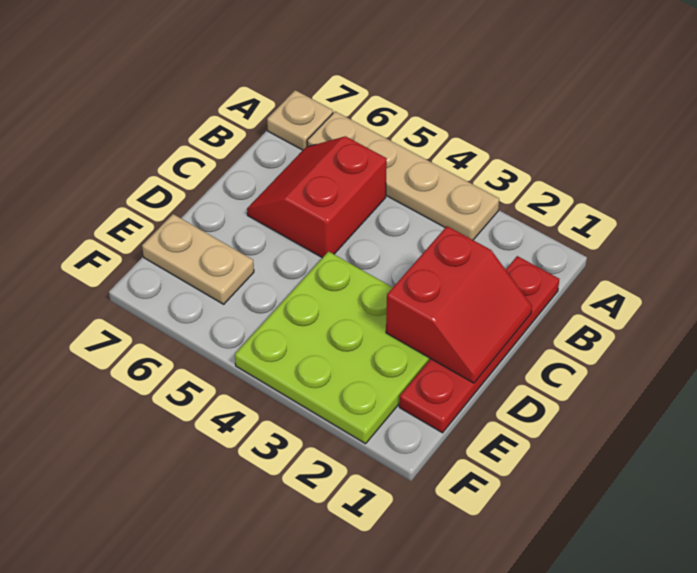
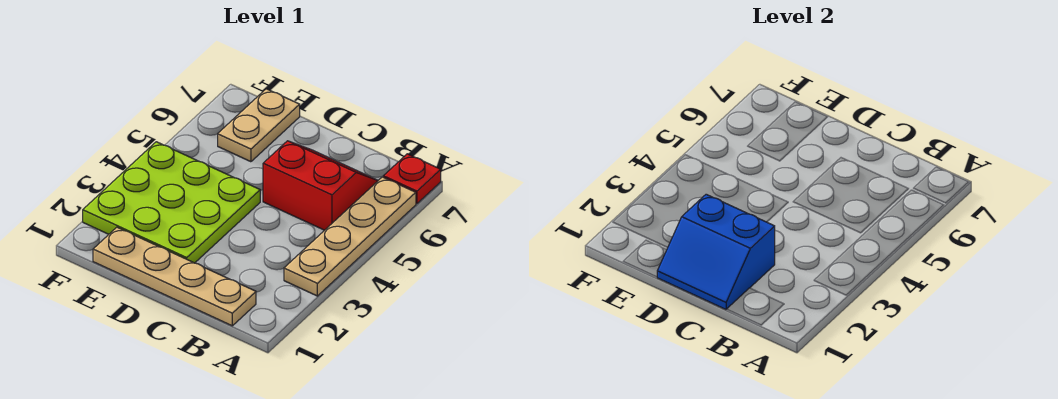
tan plate A7 level 1 -> red plate A7 level 1
red plate B1:E1 level 1 -> tan plate B1:E1 level 1
red slope C1:D2 level 2 top 2 -> blue slope C1:D2 level 2 top 2

